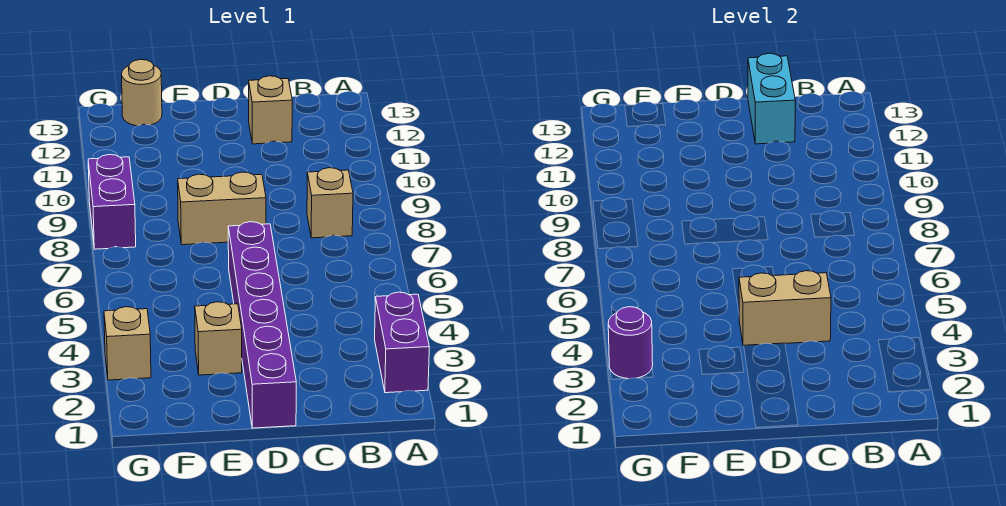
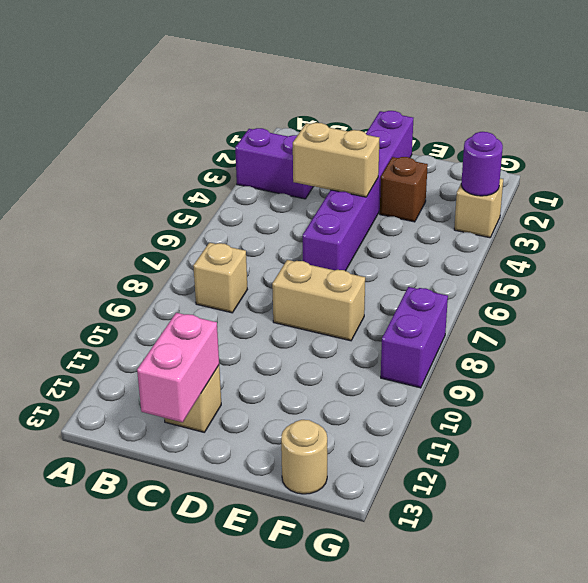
purple brick A2:A3 level 1 -> purple brick A3:B3 level 1
cyan brick C12:C13 level 2 -> pink brick C12:C13 level 2
tan brick E3 level 1 -> brown brick E3 level 1

